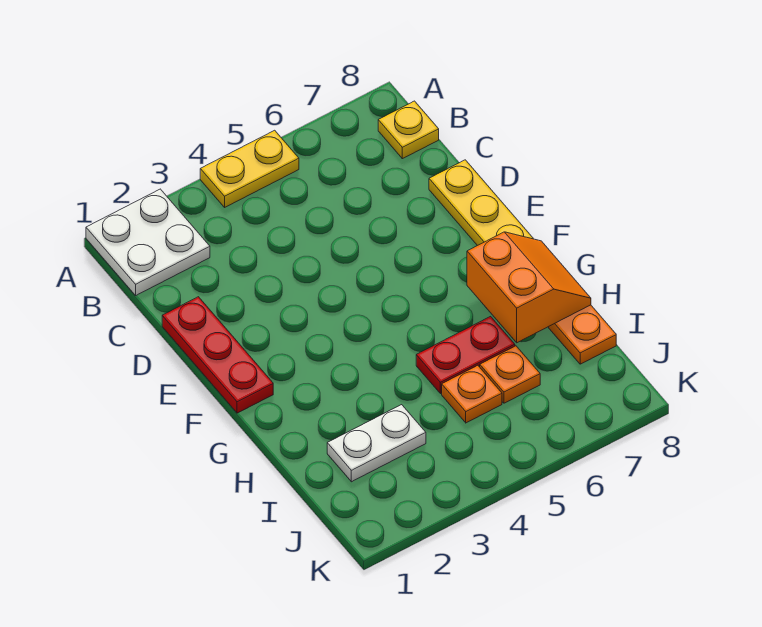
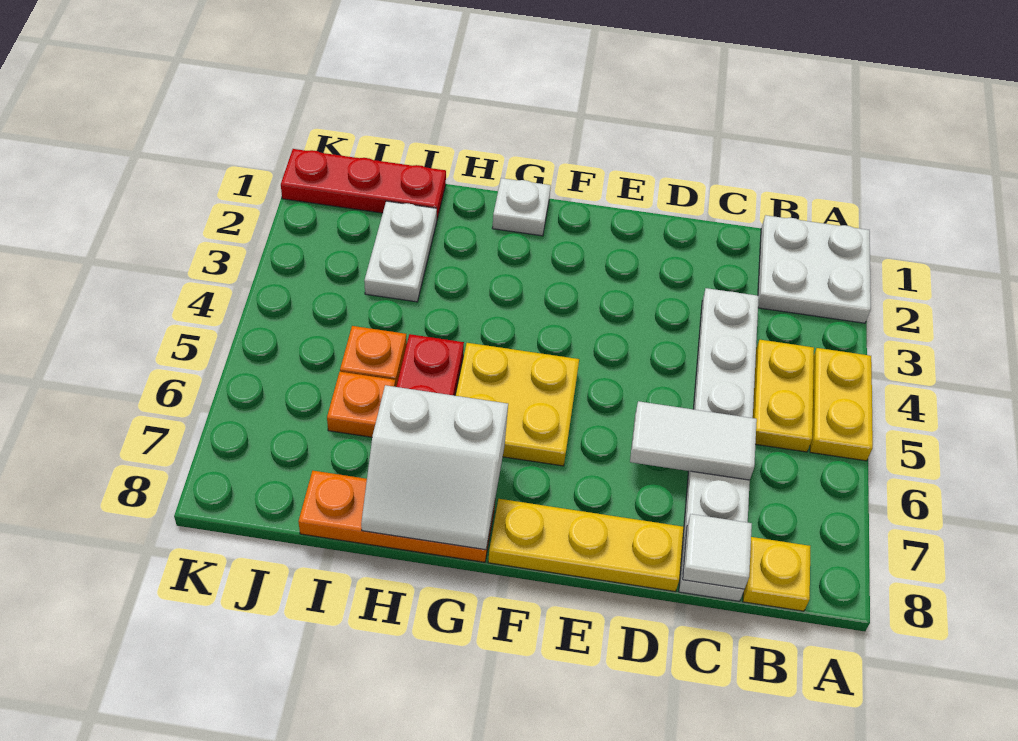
none -> yellow plate B4:B5 level 1
none -> white plate C3:C8 level 1
none -> white tile C6:D6 level 2
none -> white tile C8 level 2
red plate D1:F1 level 1 -> red plate I1:K1 level 1
none -> yellow plate F5:G6 level 1
none -> white plate G1 level 1
orange slope G7:H8 level 2 top 7 -> white slope G7:H8 level 2 top 7

